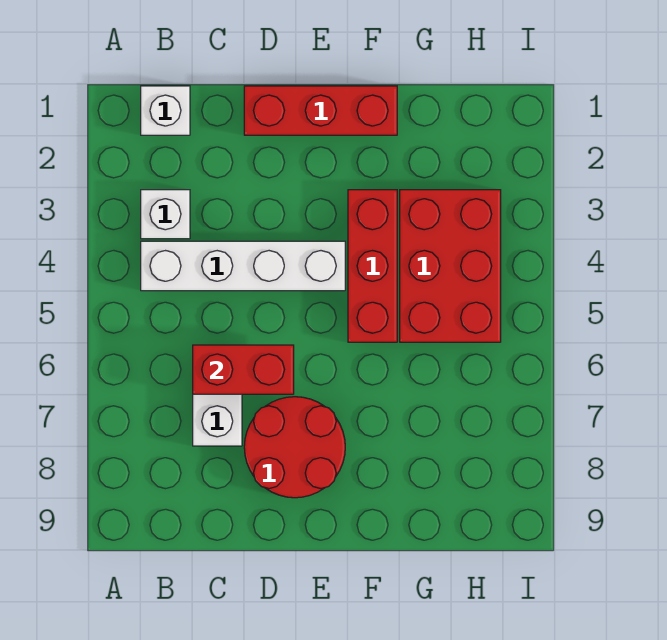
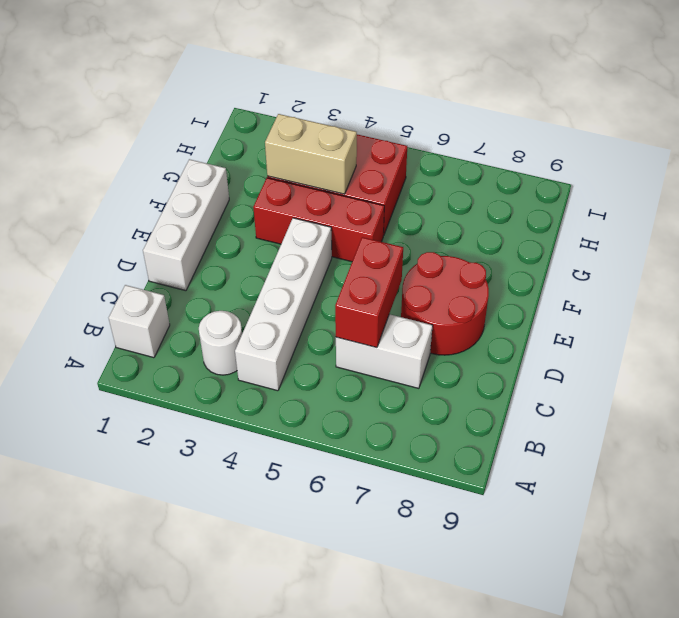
white brick B3 level 1 -> white round brick B3 level 1
red brick D1:F1 level 1 -> white brick D1:F1 level 1
none -> tan brick G3:G4 level 2

